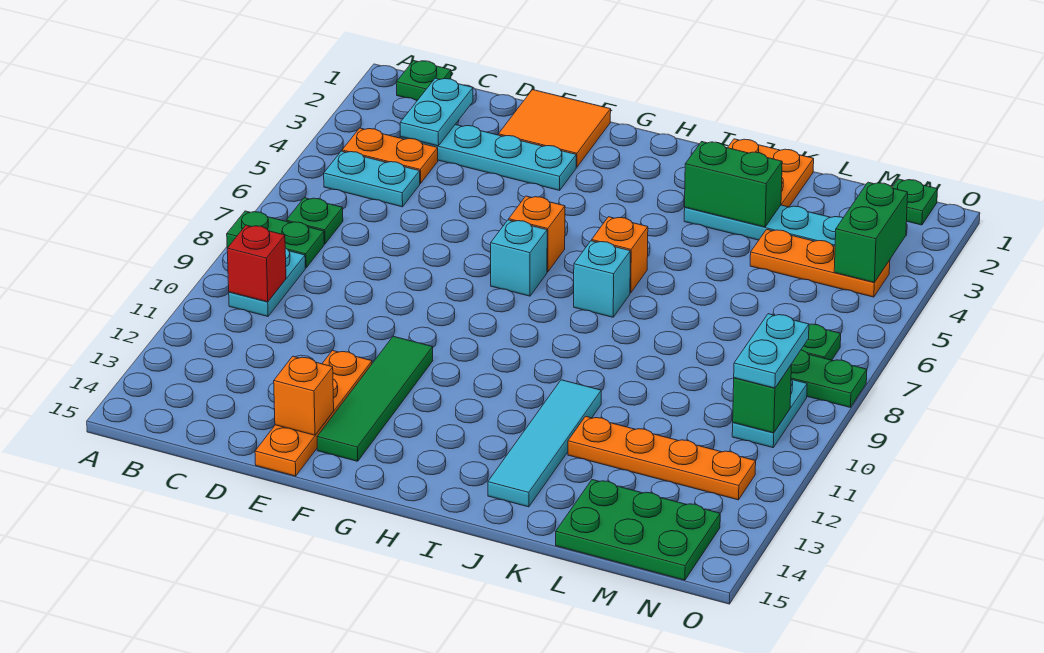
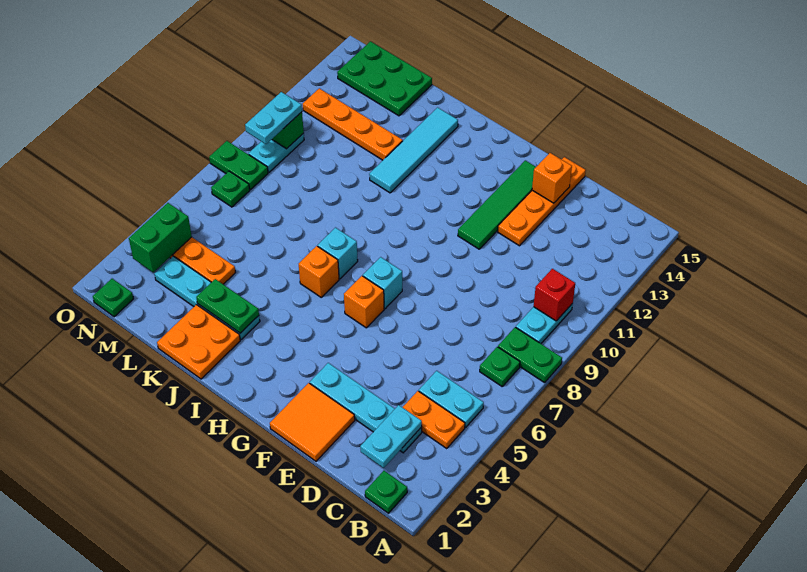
green brick J3:K3 level 2 -> green plate J3:K3 level 2

